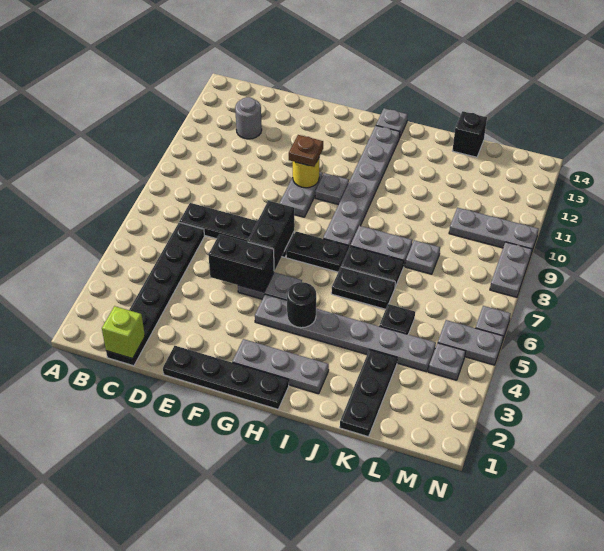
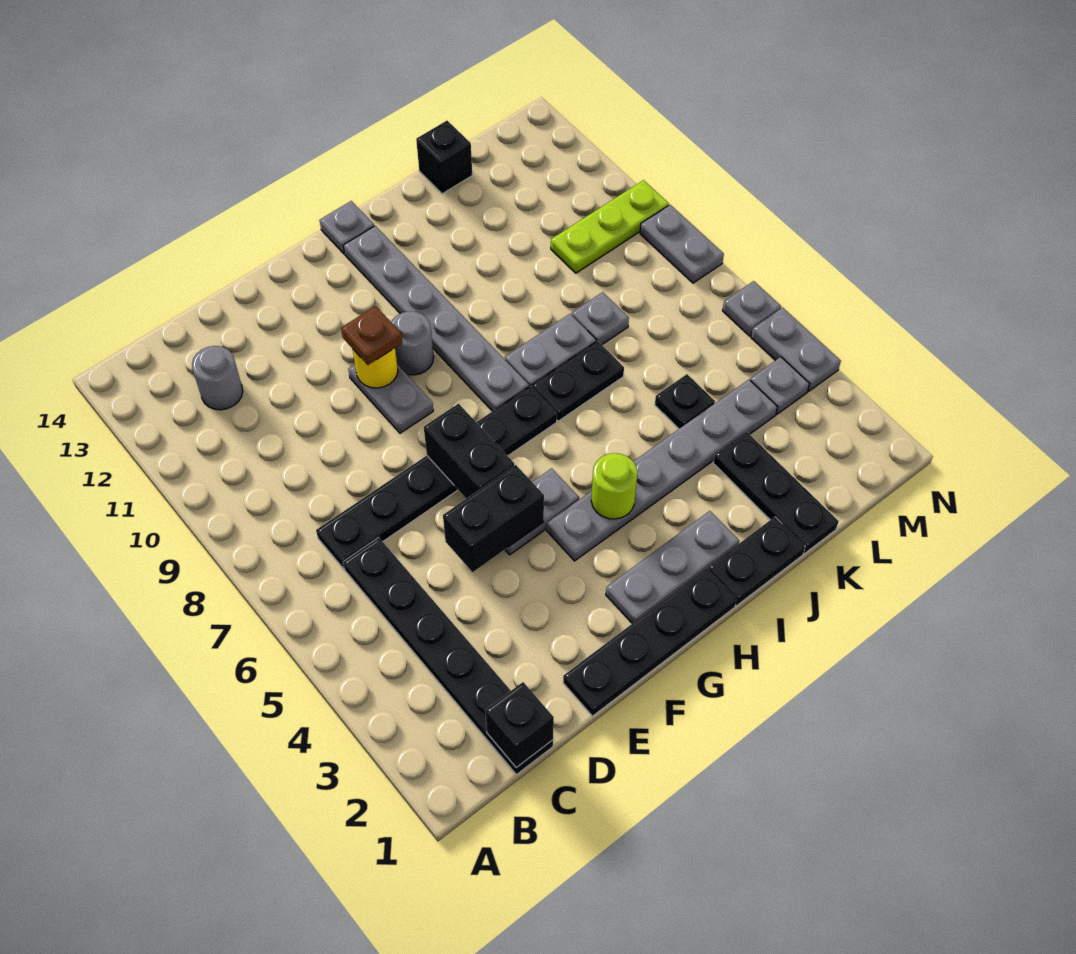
lime brick C1 level 2 -> black brick C1 level 2
grey plate G10 level 1 -> grey round brick G10 level 1
black round brick H4 level 2 -> lime round brick H4 level 2
black plate I6:J6 level 1 -> black plate I1:J1 level 1
grey plate L10:N10 level 1 -> lime plate L10:N10 level 1
grey plate M5:N5 level 1 -> grey plate N4:N5 level 1

